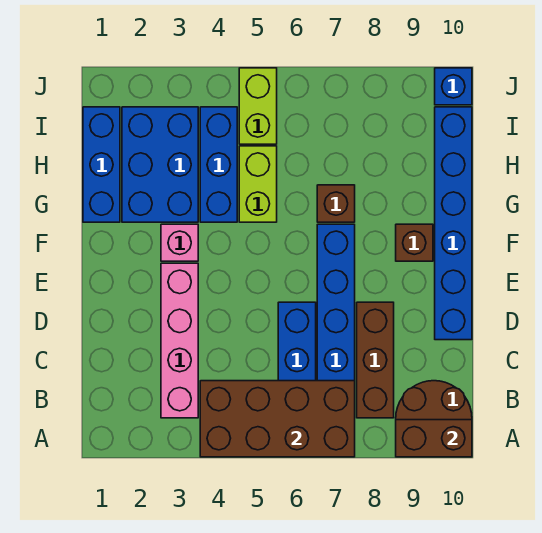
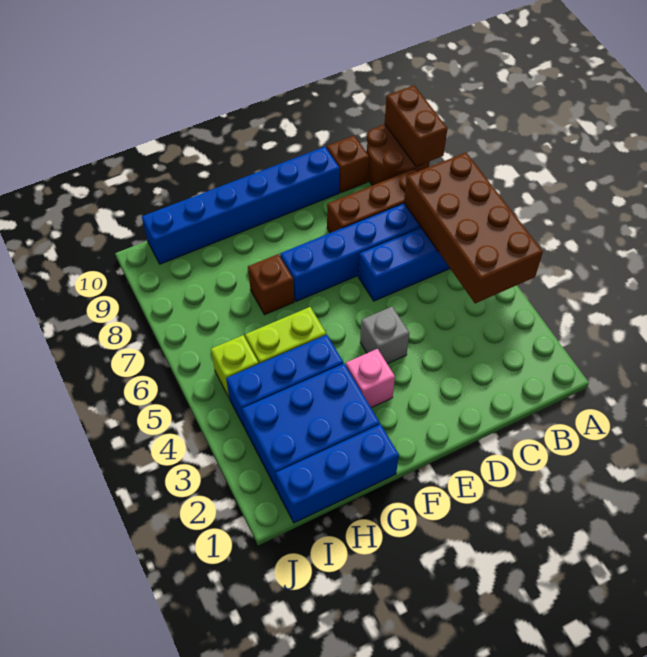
pink brick B3:E3 level 1 -> none
none -> grey brick E4 level 1
brown brick F9 level 1 -> brown brick C10 level 1
lime brick I5:J5 level 1 -> lime brick I5 level 1
blue brick J10 level 1 -> none

